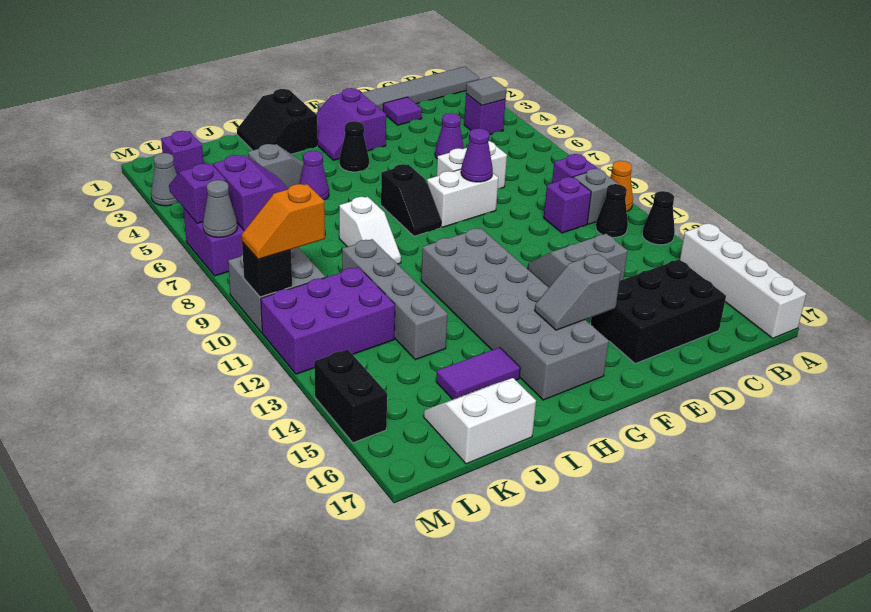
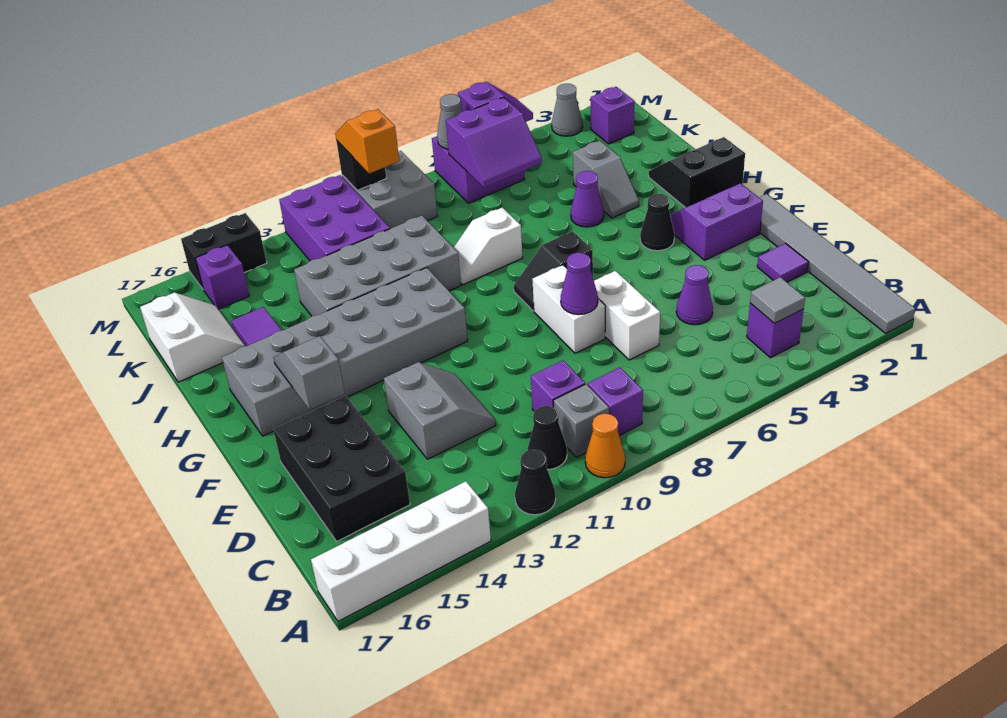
grey brick J10:J13 level 1 -> grey brick I10:J13 level 1
none -> purple brick L15 level 1

